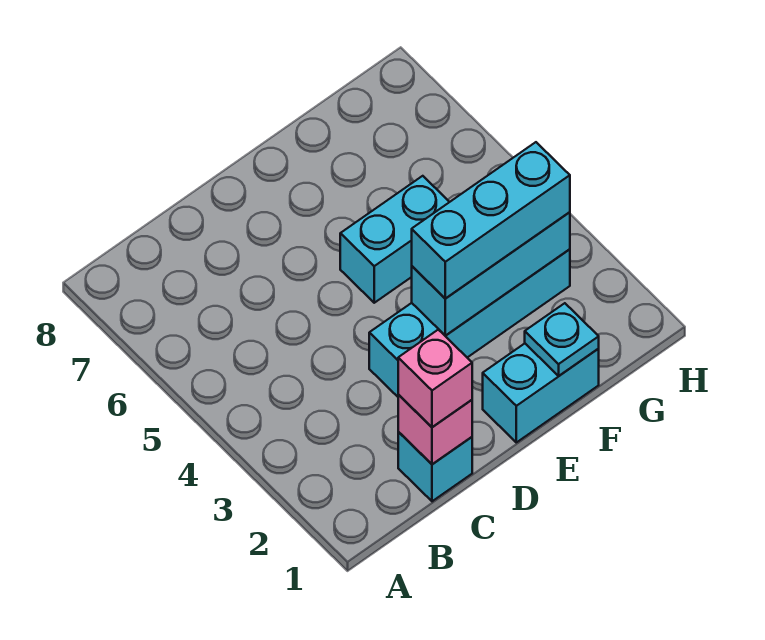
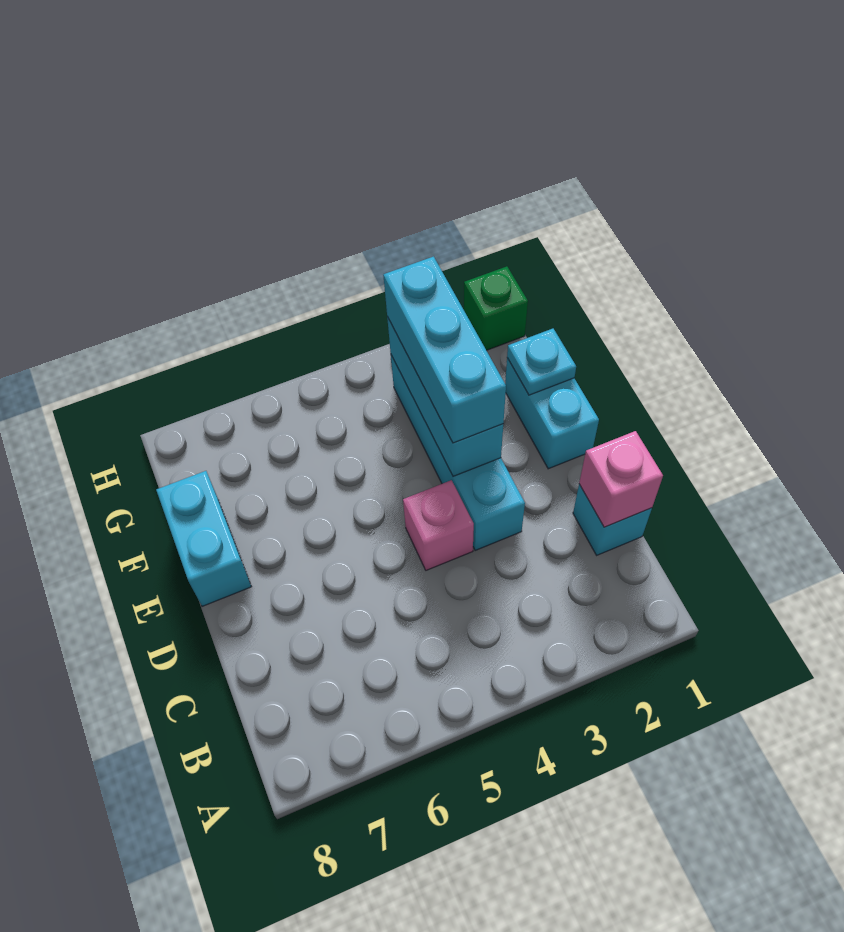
pink brick C1 level 3 -> pink brick D4 level 1
cyan brick E5:F5 level 1 -> cyan brick E8:F8 level 1
none -> green brick H1 level 1

